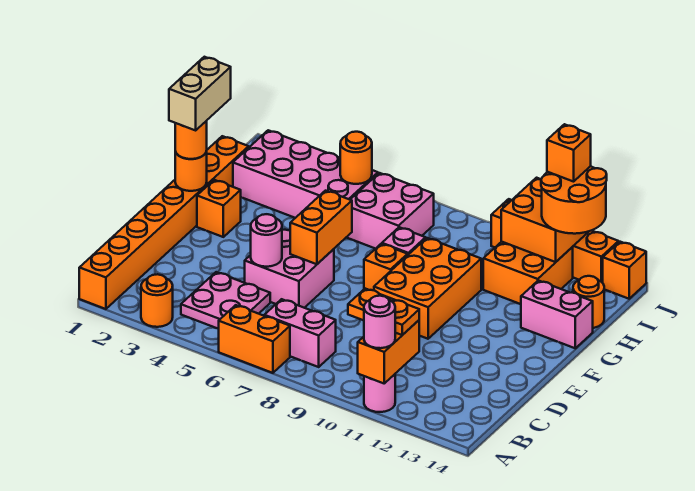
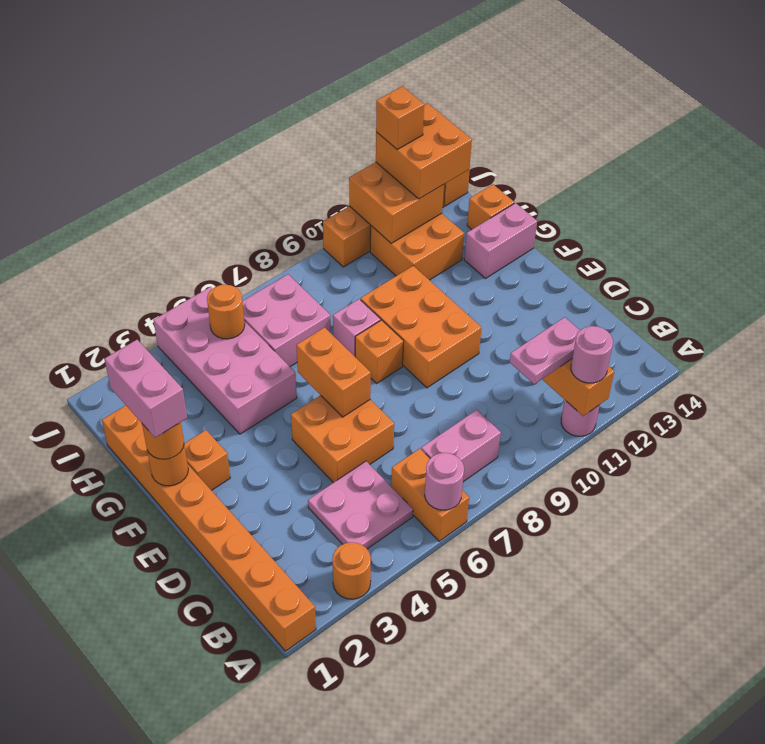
orange brick A6:A7 level 1 -> orange brick A6:B6 level 1
orange plate B10:B11 level 3 -> pink plate B10:B11 level 3
pink brick D5:E6 level 1 -> orange brick D5:E6 level 1
pink round brick D5 level 2 -> pink round brick A6 level 2
tan brick F1:G1 level 4 -> pink brick F1:G1 level 4
pink brick H2:I5 level 1 -> pink brick G4:J5 level 1
orange round brick H14 level 1 -> orange brick H14 level 1
orange round brick I12:J13 level 3 -> orange brick I12:J13 level 3

